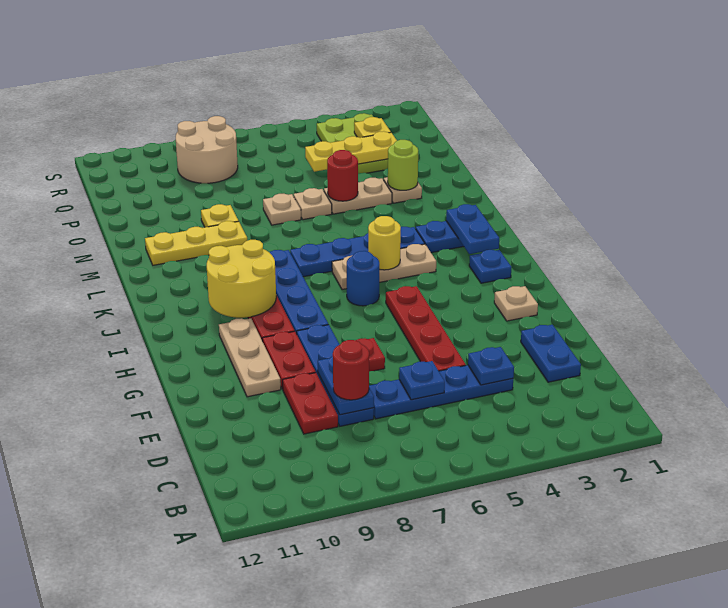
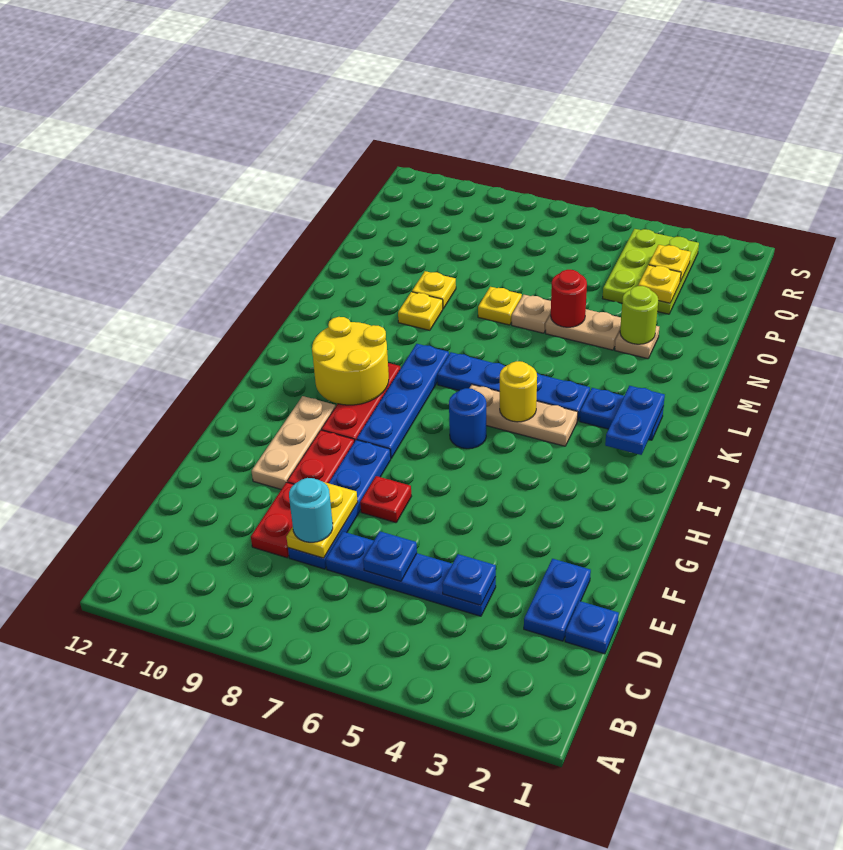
blue plate D8:E8 level 2 -> yellow plate D8:E8 level 2
red round brick D8 level 3 -> cyan round brick D8 level 3
red plate E5:H5 level 1 -> none
tan plate G2 level 1 -> none
blue plate I2 level 1 -> blue plate D1 level 1
yellow plate M9:M11 level 1 -> yellow plate M9 level 1
tan plate N7 level 1 -> yellow plate N7 level 1
yellow plate P3:P5 level 2 -> yellow plate P3 level 2
tan round brick Q8:R9 level 1 -> none

